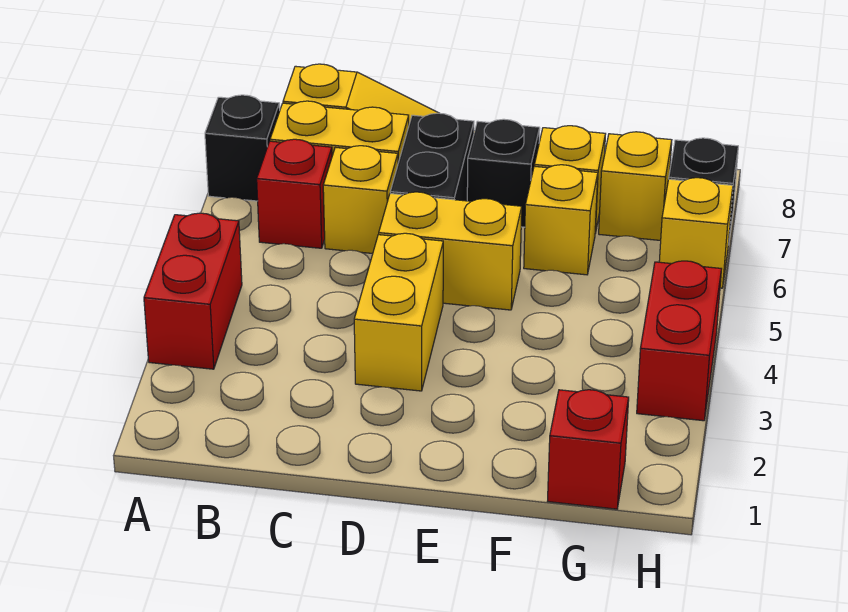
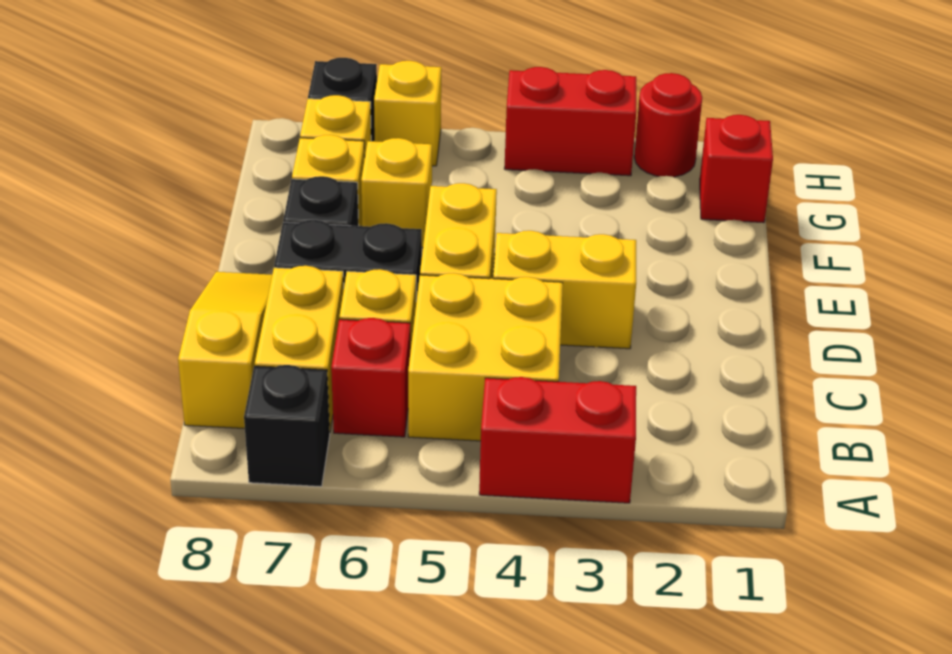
none -> yellow brick B4:C5 level 1
none -> red round brick H2 level 1

